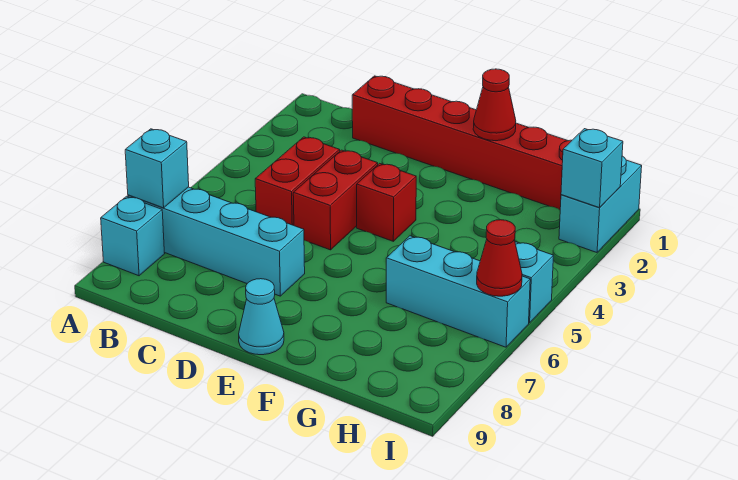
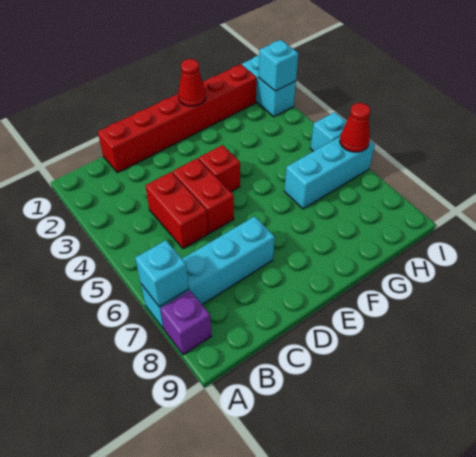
cyan brick A8 level 1 -> purple brick A8 level 1
cyan cone E9 level 1 -> none

